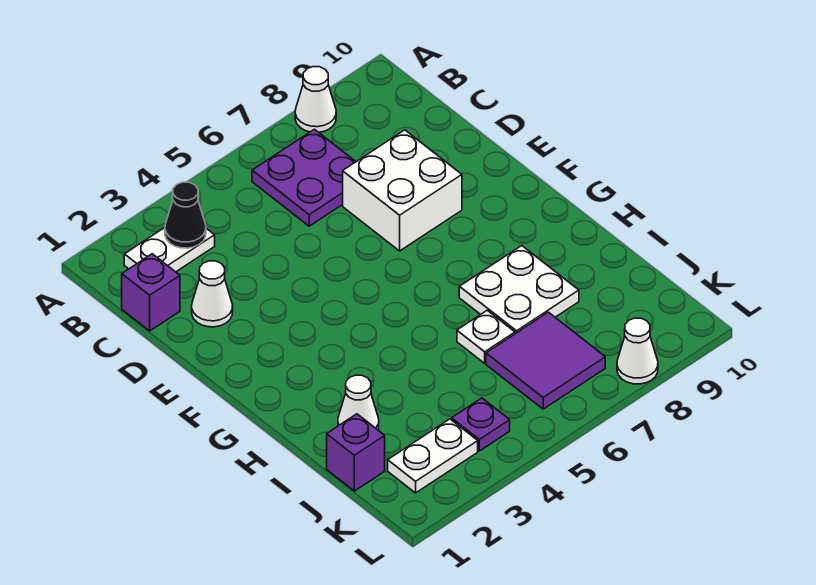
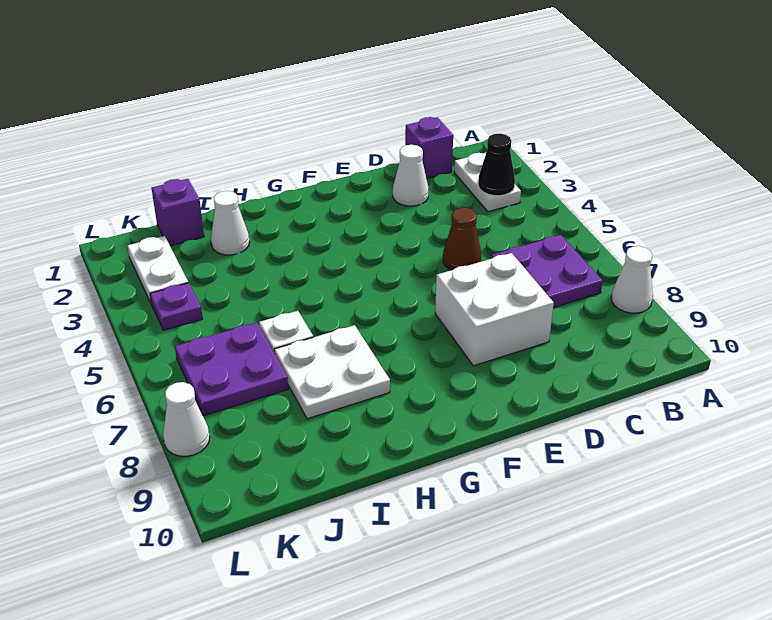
none -> brown cone D5 level 1
purple tile J6:K7 level 1 -> purple plate J6:K7 level 1

